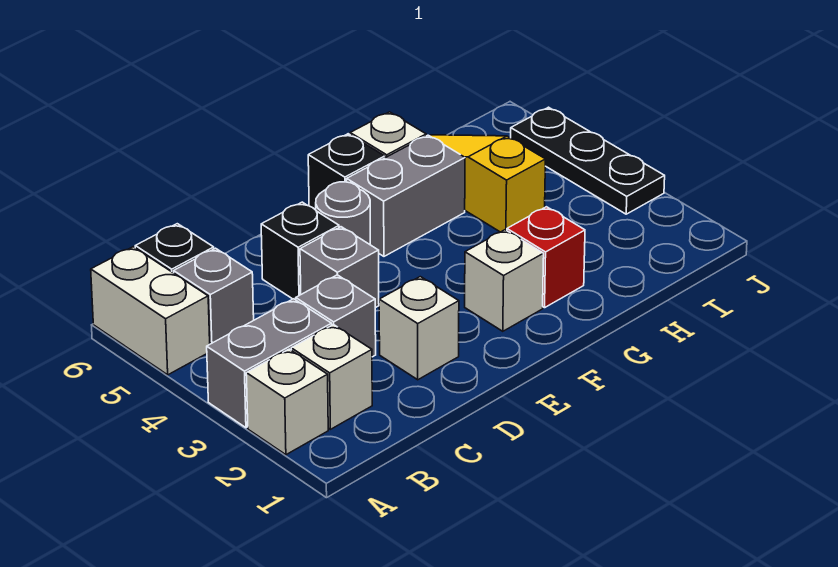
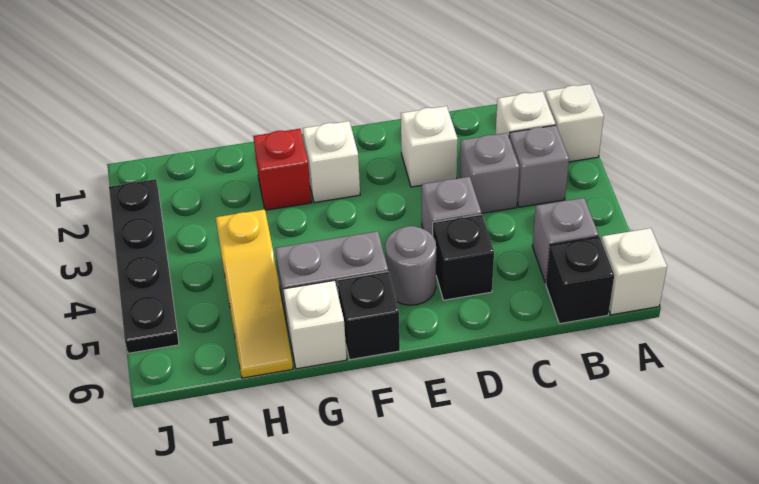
grey brick A3:B3 level 1 -> grey brick B3 level 1
white brick A5:A6 level 1 -> white brick A6 level 1
black plate J3:J5 level 1 -> black plate J2:J5 level 1

